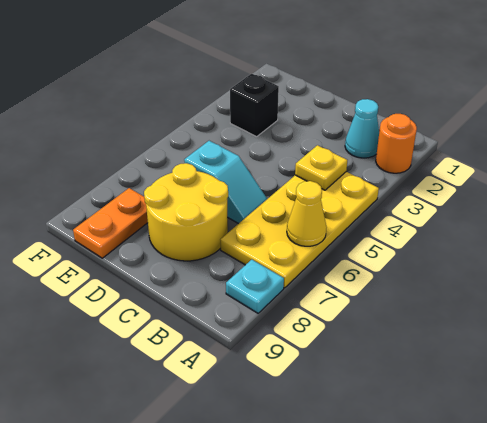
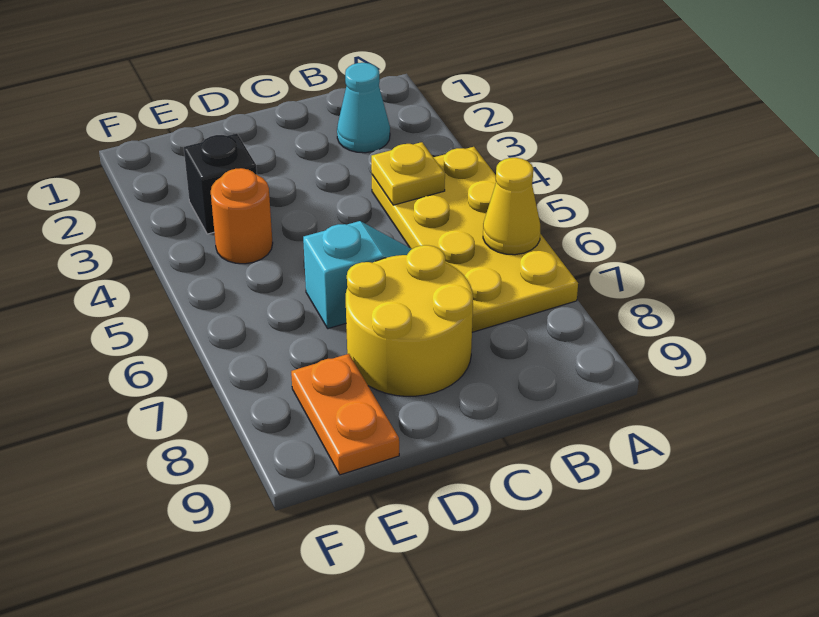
orange round brick A2 level 1 -> orange round brick E4 level 1
cyan plate A8 level 1 -> none

